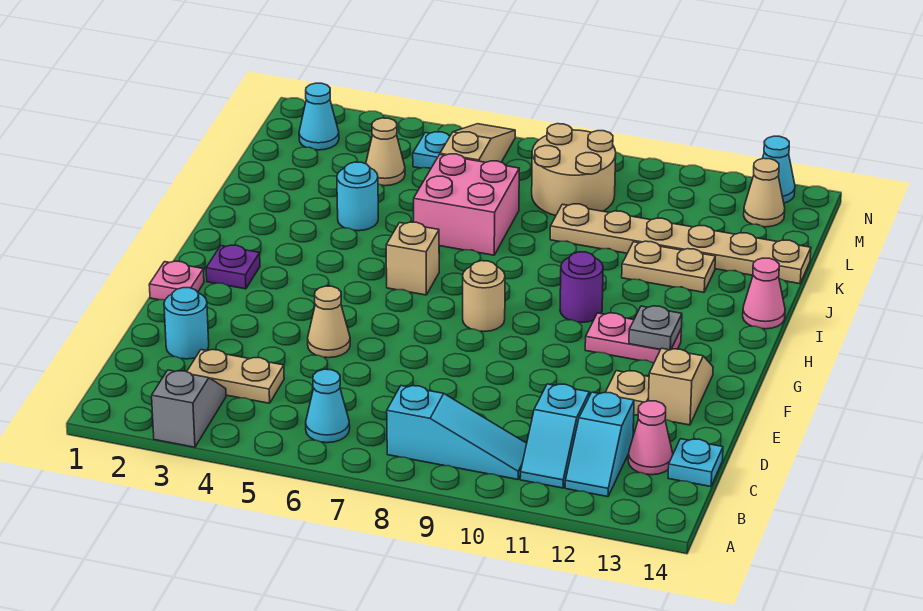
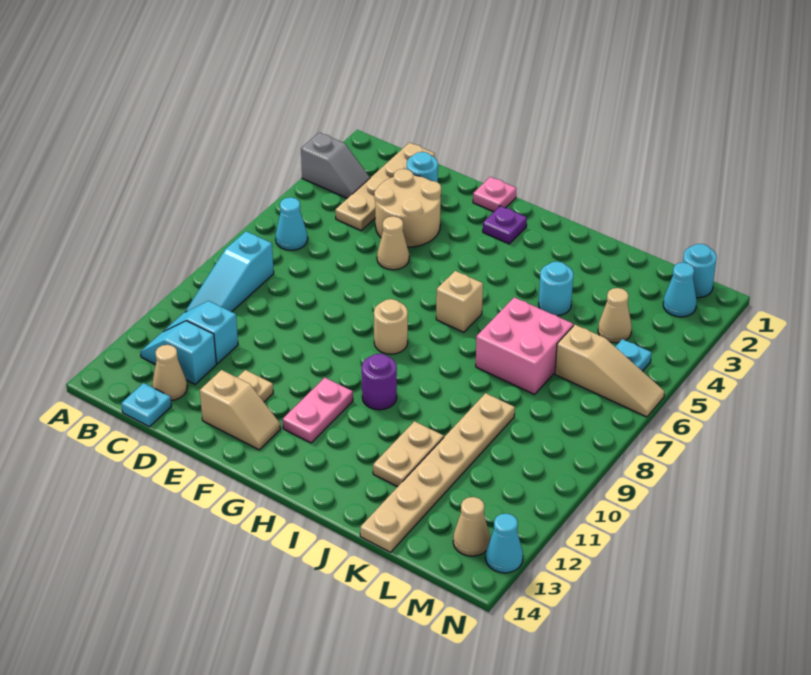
tan plate C3:C4 level 1 -> tan plate C1:C4 level 1
pink cone C13 level 1 -> tan cone C13 level 1
grey plate G12 level 2 -> none
pink cone I14 level 1 -> none
tan round brick L8:M9 level 1 -> tan round brick D3:E4 level 1
none -> cyan round brick M1 level 1

